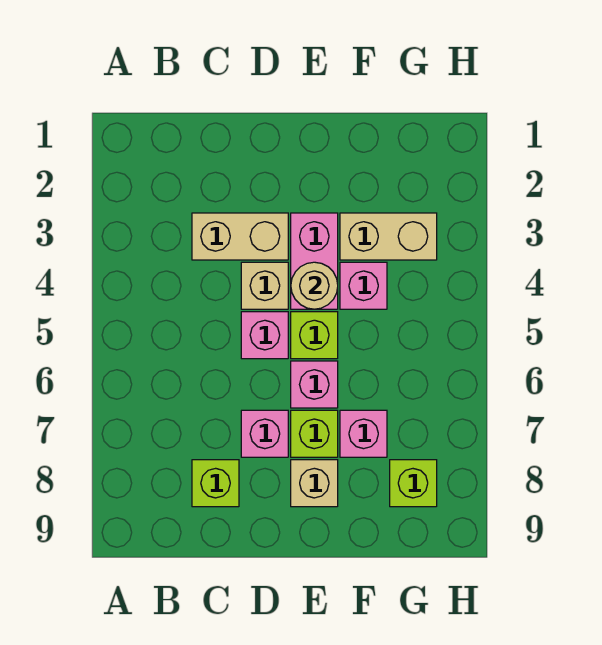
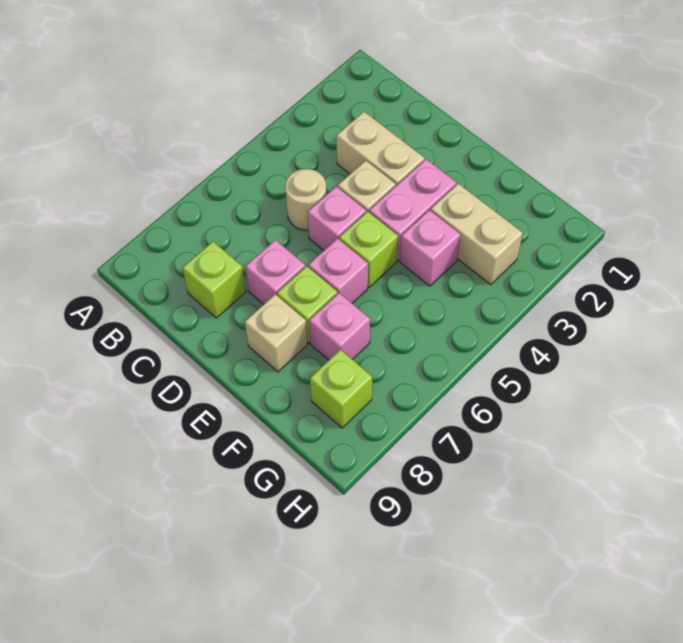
tan round brick E4 level 2 -> tan round brick C5 level 1

